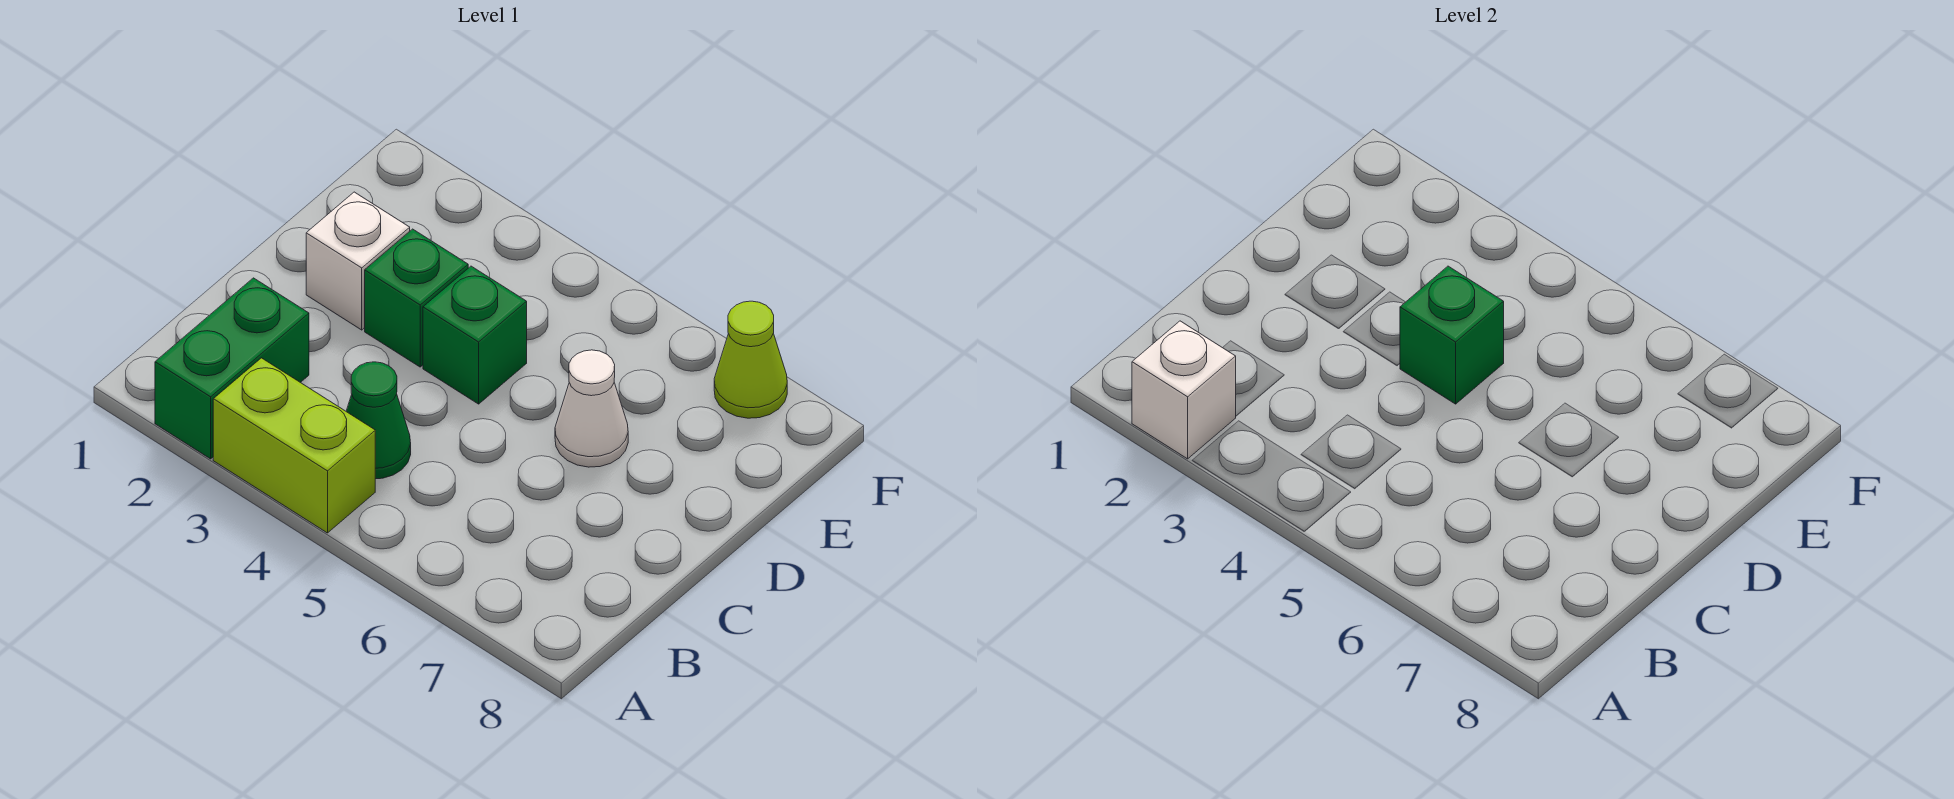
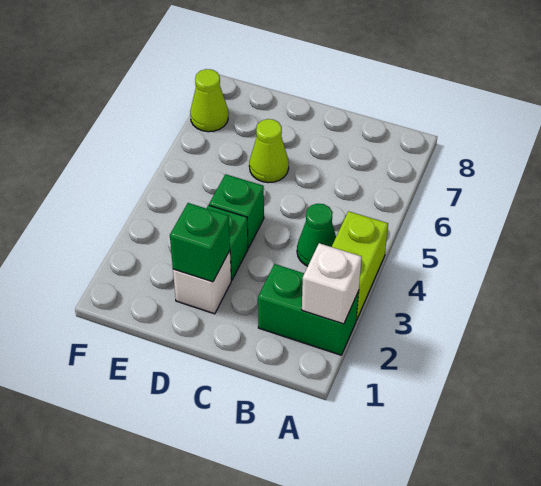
green brick D4 level 2 -> green brick D2 level 2
white cone D6 level 1 -> lime cone D6 level 1

